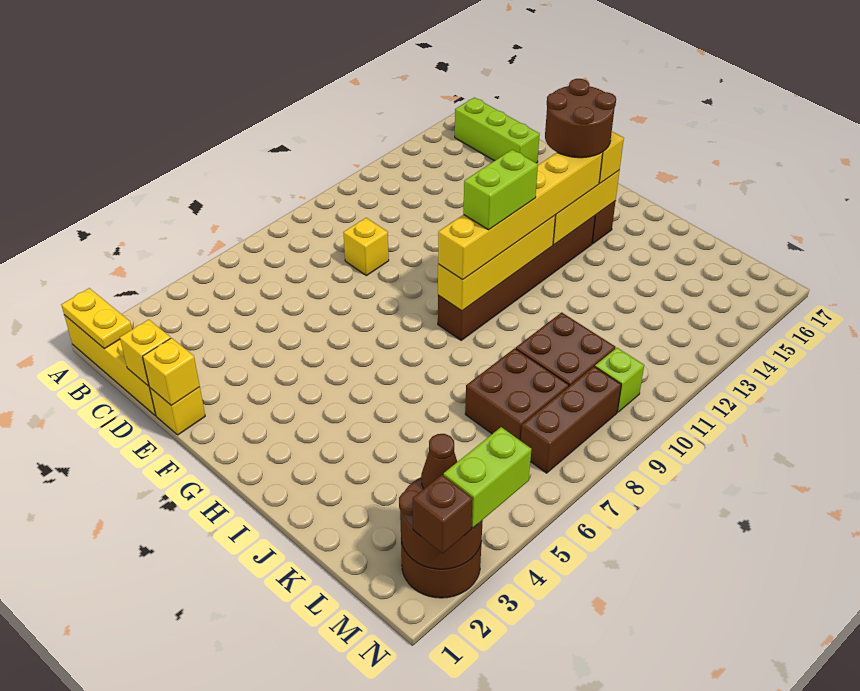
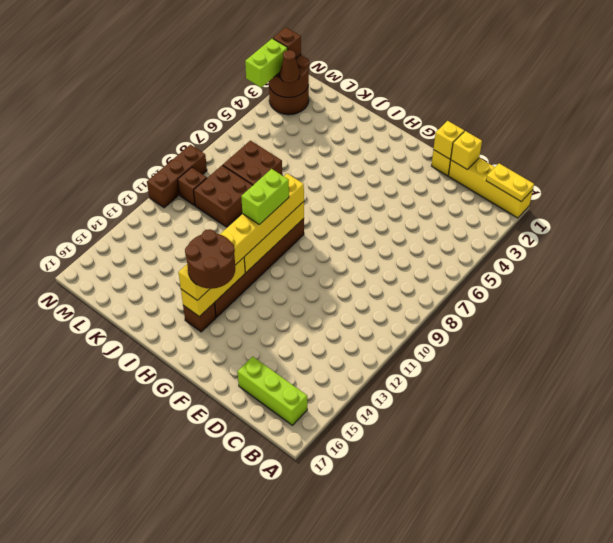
yellow brick D9 level 1 -> none
brown brick M7:M9 level 1 -> brown brick N9:N11 level 1
lime brick M10 level 1 -> brown brick M10 level 1

